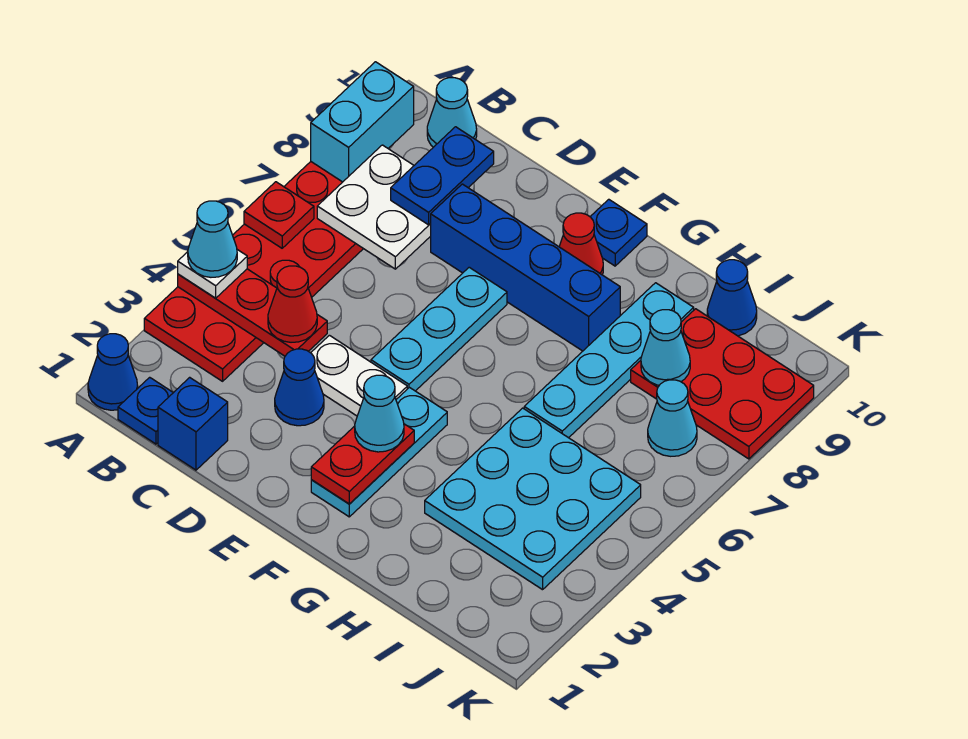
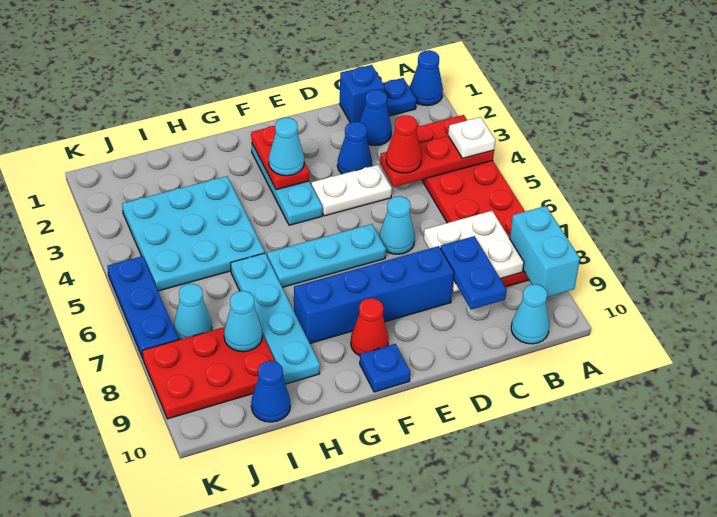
cyan cone A4 level 4 -> cyan cone D6 level 1
red plate A6 level 2 -> none
none -> blue cone C2 level 1
cyan plate E5:E7 level 1 -> cyan plate E6:G6 level 1
none -> blue plate K5:K7 level 1

